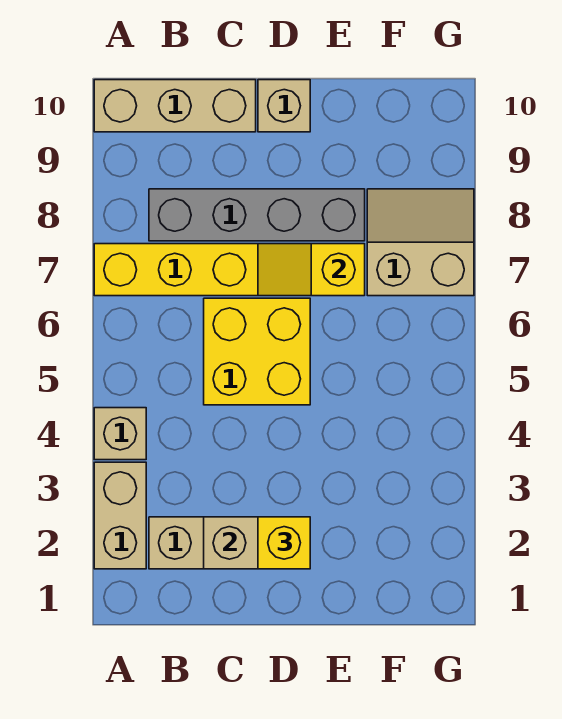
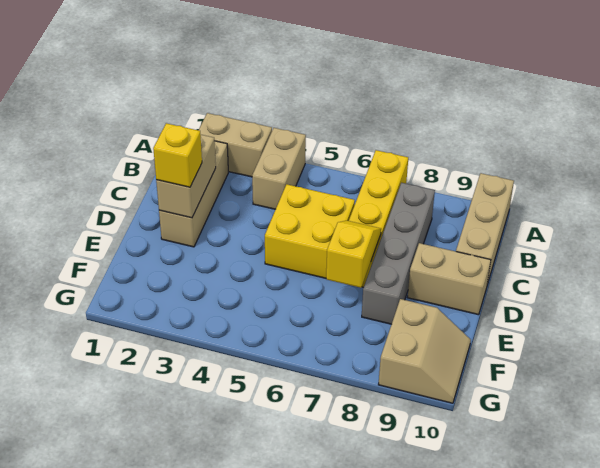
tan brick A4 level 1 -> tan brick A4:B4 level 1
tan brick D10 level 1 -> tan brick D9:D10 level 1
tan slope F7:G8 level 1 top 7 -> tan slope F9:G10 level 1 top 9

